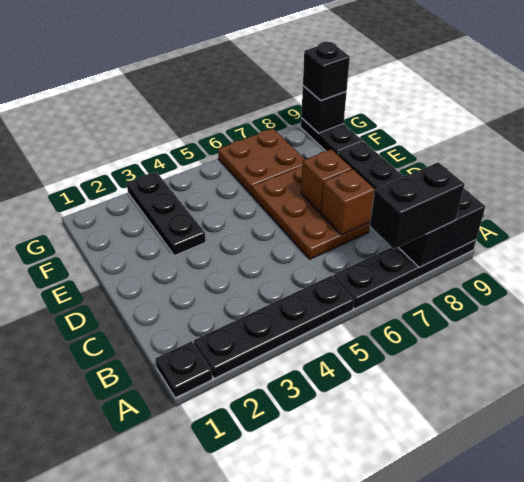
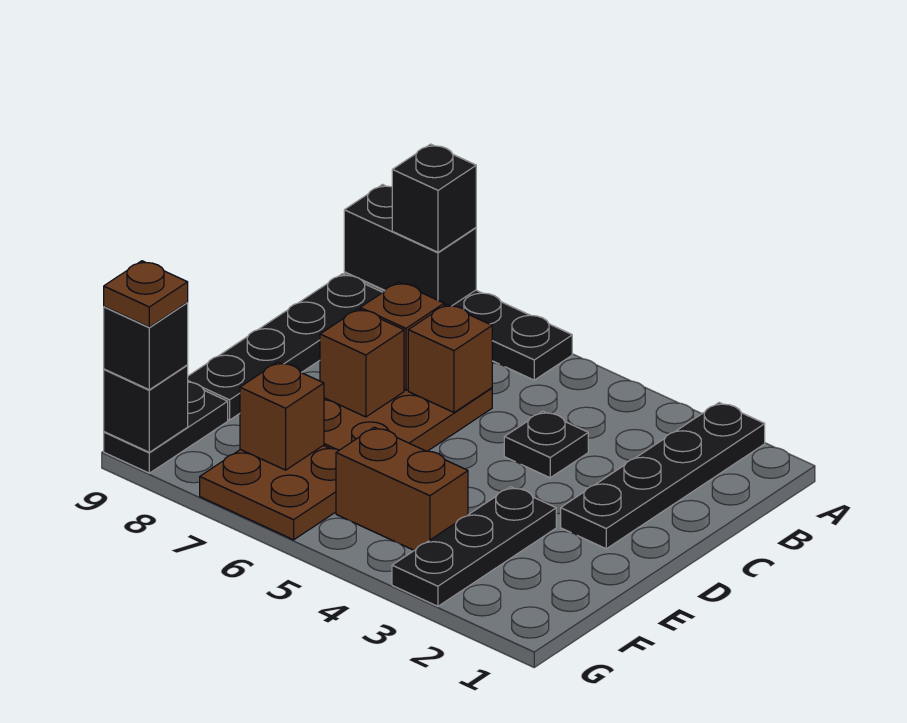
black plate A1 level 1 -> black plate C4 level 1
black plate A2:A5 level 1 -> black plate A2:D2 level 1
black brick A7:A8 level 3 -> black brick A8 level 3
none -> brown brick C6 level 2
none -> brown brick F4:F5 level 1
none -> brown brick F7 level 2
none -> brown plate G9 level 4

